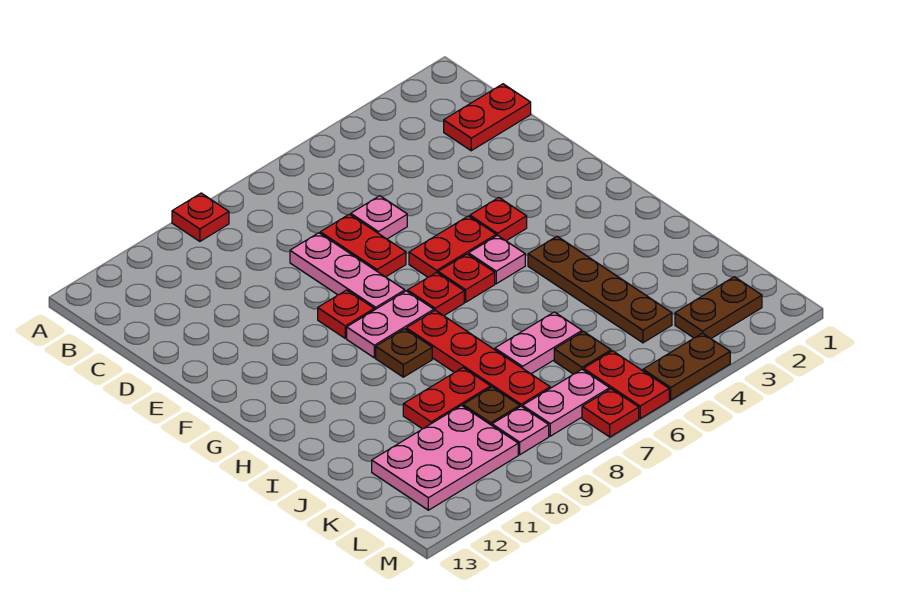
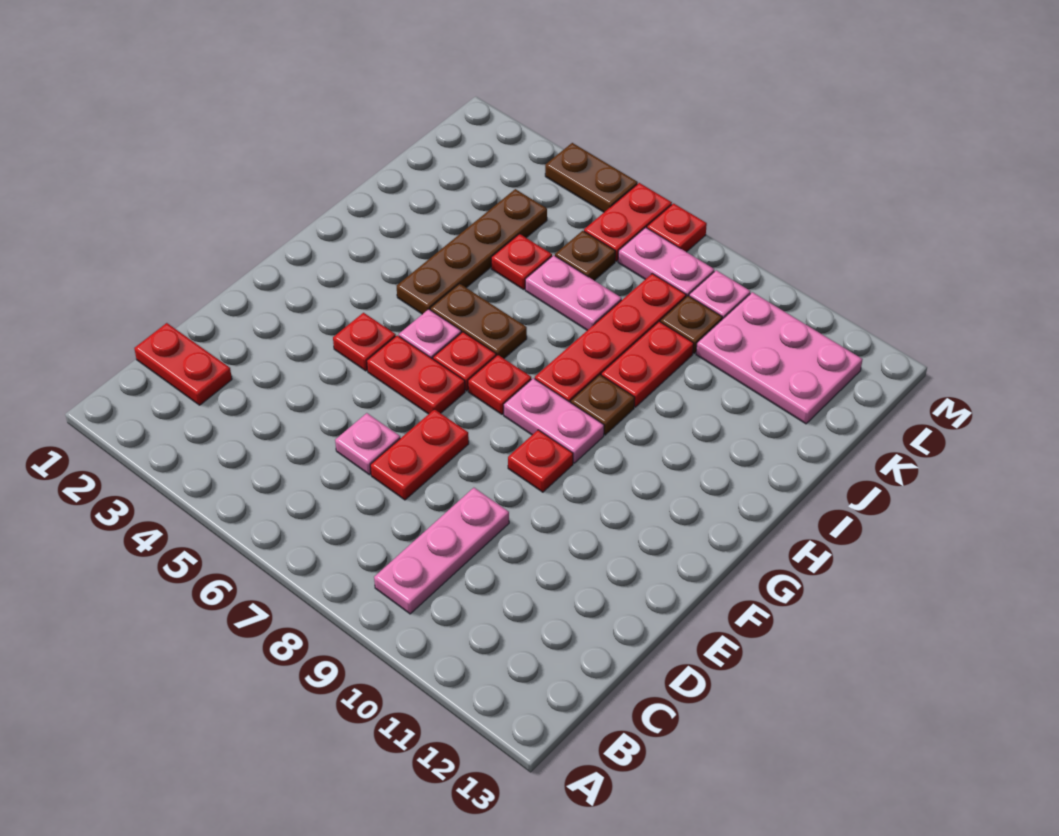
red plate A9 level 1 -> red plate J5 level 1
pink plate D8:F8 level 1 -> pink plate B9:D9 level 1
red plate J9:J10 level 1 -> red plate I9:J9 level 1
brown plate L2:L3 level 1 -> brown plate H5:H6 level 1

